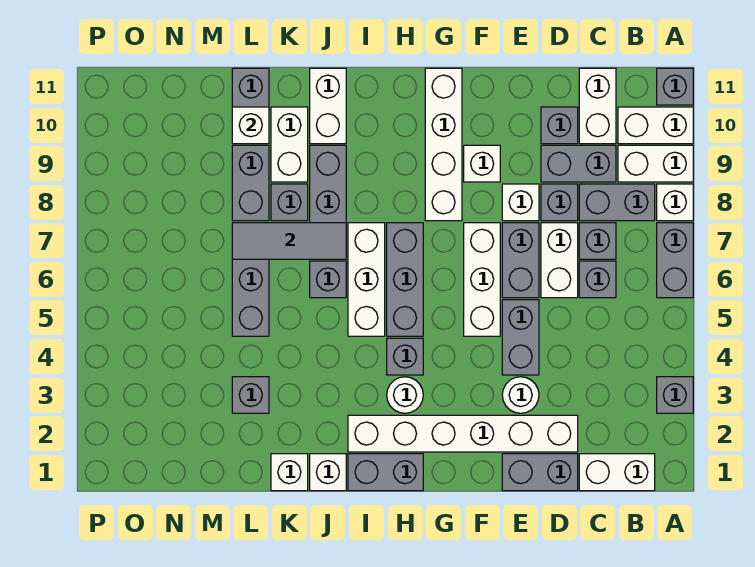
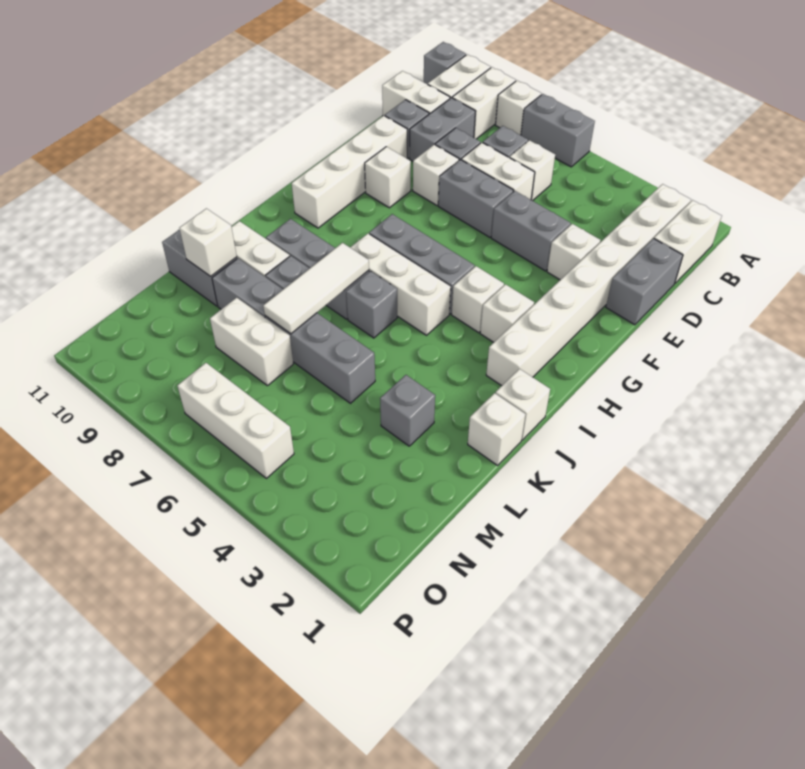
grey brick A3 level 1 -> none
grey brick B8:C8 level 1 -> none
grey brick C6 level 1 -> white brick C6 level 1
white brick D2:I2 level 1 -> white brick B2:I2 level 1
white round brick E3 level 1 -> white brick E3 level 1
white brick F5:F7 level 1 -> white brick O5:O7 level 1
white brick G8:G11 level 1 -> white brick E10:H10 level 1
grey brick H1:I1 level 1 -> none
white round brick H3 level 1 -> white brick H3 level 1
grey brick H4 level 1 -> white brick H4 level 1
grey tile J7:L7 level 2 -> white tile J7:L7 level 2
white brick J10:J11 level 1 -> white brick M7:M8 level 1

